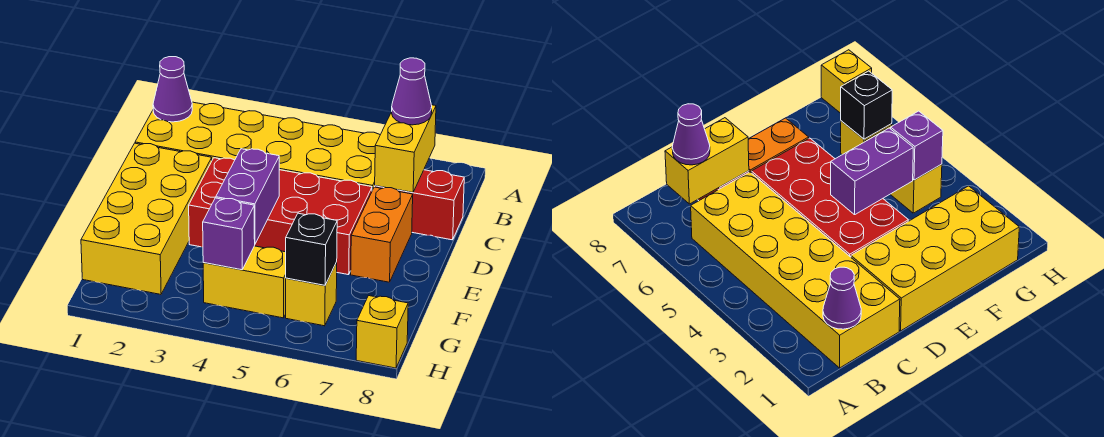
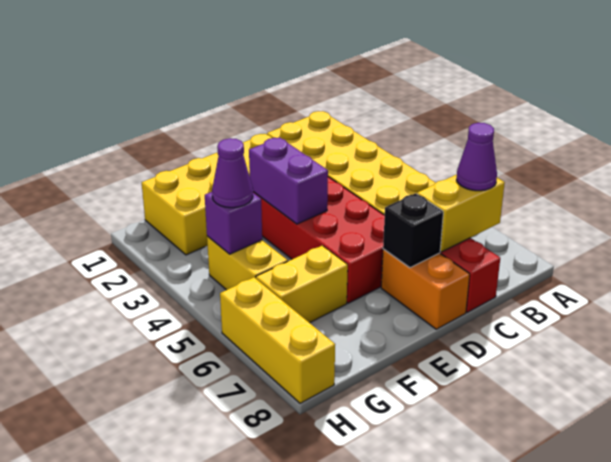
purple cone B1 level 2 -> purple cone G4 level 3
orange brick D7:E7 level 1 -> orange brick D7:D8 level 1
purple brick E4:F4 level 2 -> purple brick E3:E4 level 2
yellow brick G6 level 1 -> yellow brick F6:G6 level 1
black brick G6 level 2 -> black brick D7 level 2
yellow brick H8 level 1 -> yellow brick H6:H8 level 1

